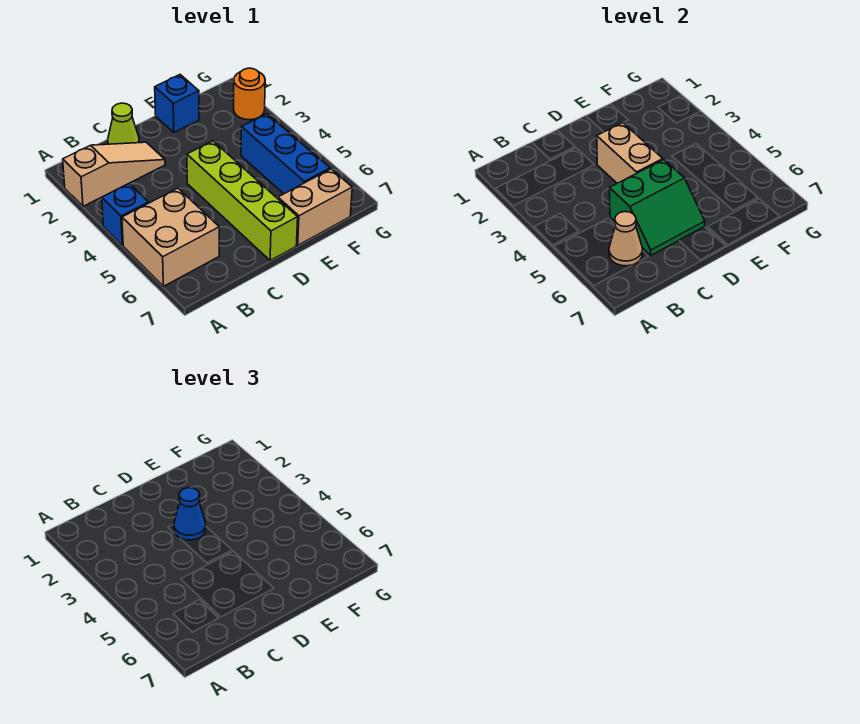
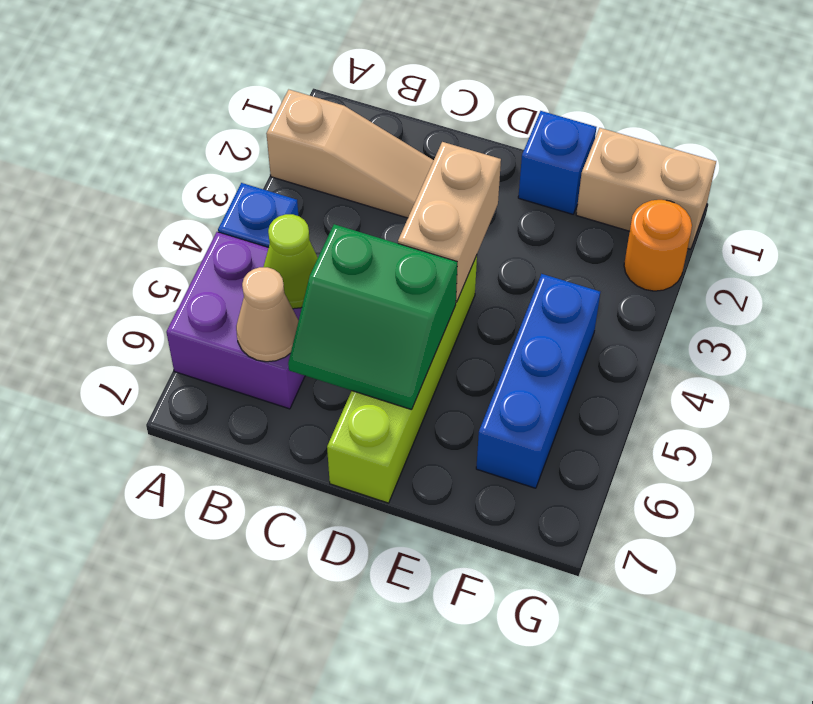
tan brick A5:B6 level 1 -> purple brick A5:B6 level 1
lime cone C1 level 1 -> lime cone B5 level 2
blue cone D3 level 3 -> none
tan brick E7:F7 level 1 -> tan brick F1:G1 level 1

